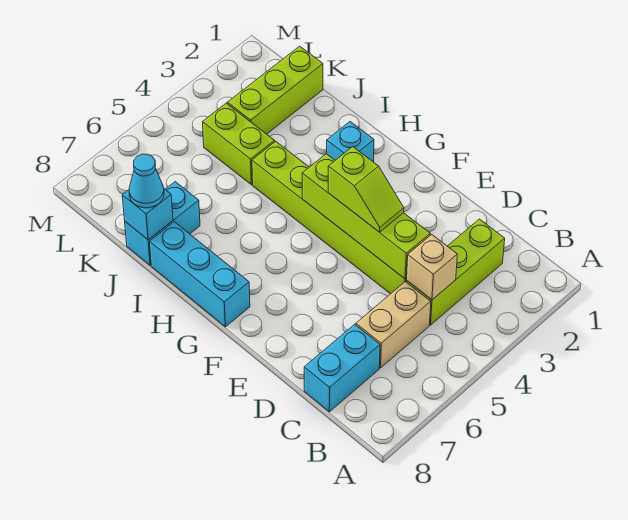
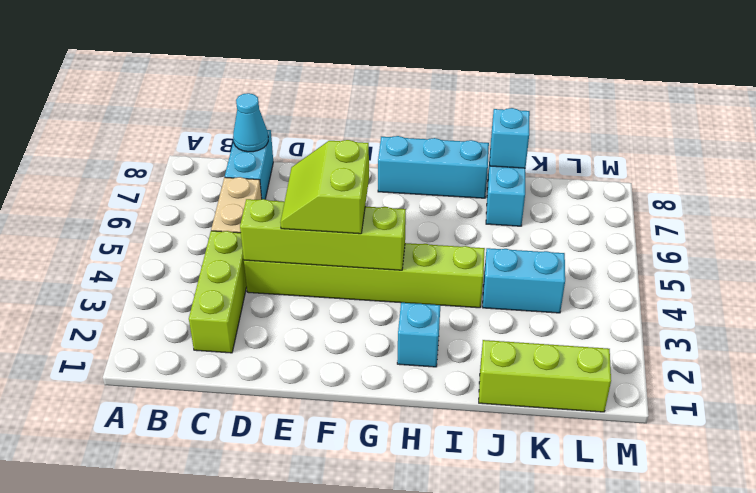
tan brick C4 level 2 -> none
lime slope E4:F4 level 3 top F -> lime slope E4:F5 level 3 top F
lime brick J4:K4 level 1 -> cyan brick J4:K4 level 1
cyan cone J8 level 3 -> cyan cone C8 level 2
lime brick K1:K3 level 1 -> lime brick J1:L1 level 1

